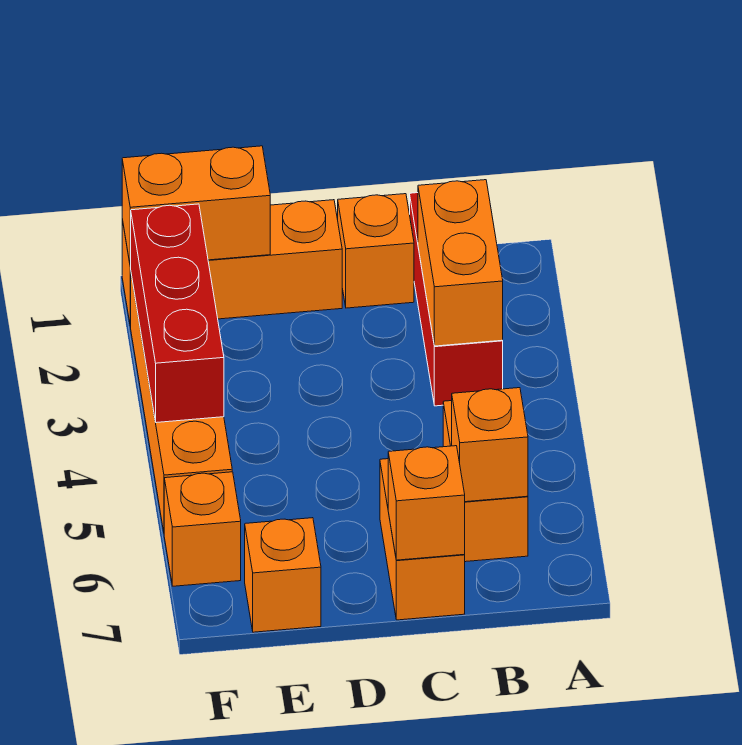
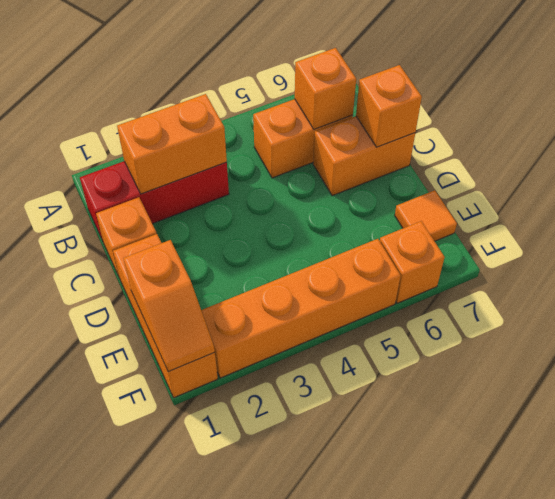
orange brick E1:F1 level 2 -> orange slope E1:F1 level 2 top E
orange brick E7 level 1 -> orange tile E7 level 1
red brick F2:F4 level 2 -> none

